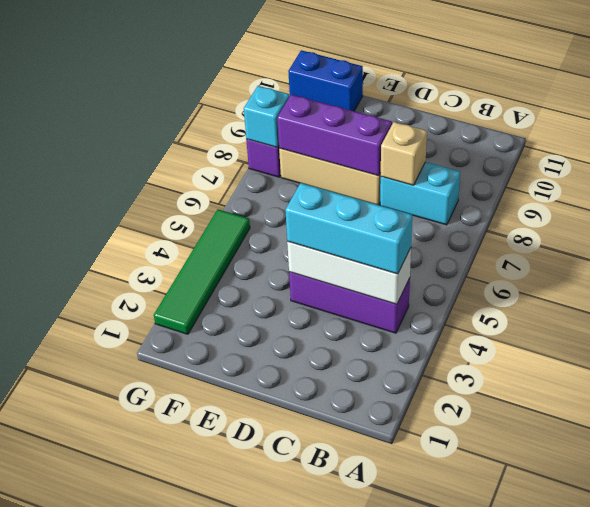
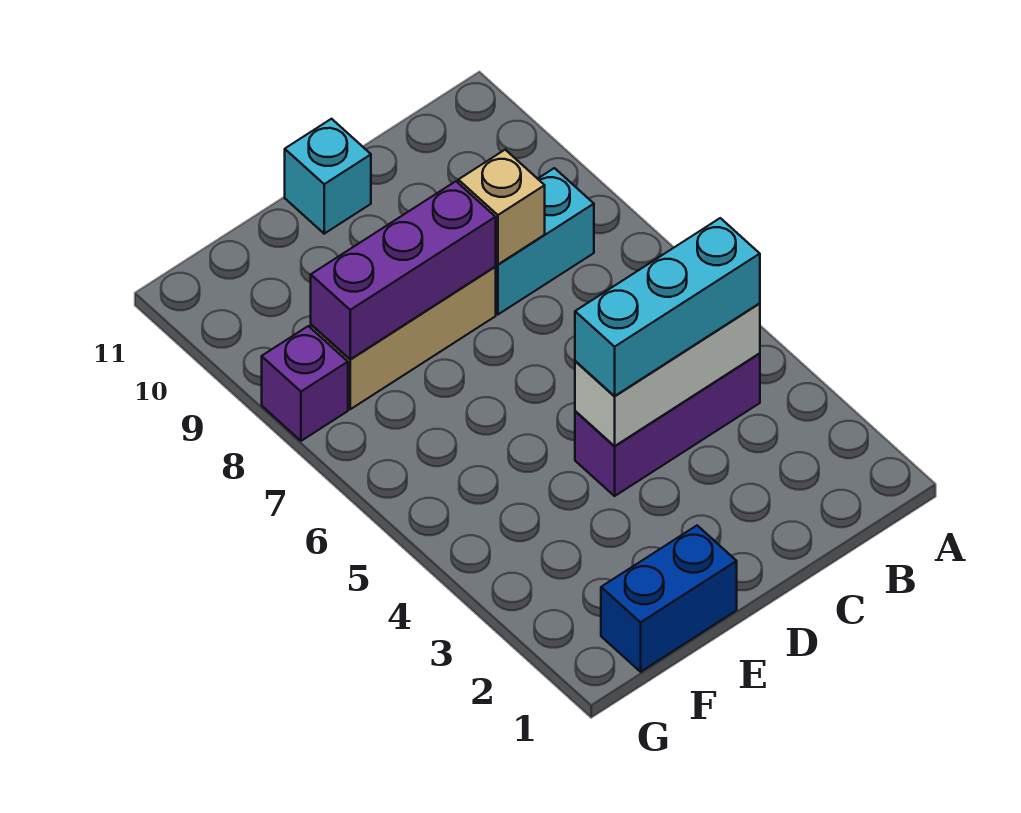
blue brick F11:G11 level 1 -> blue brick E1:F1 level 1
green tile G2:G5 level 1 -> none
cyan brick G8 level 2 -> cyan brick D11 level 1

